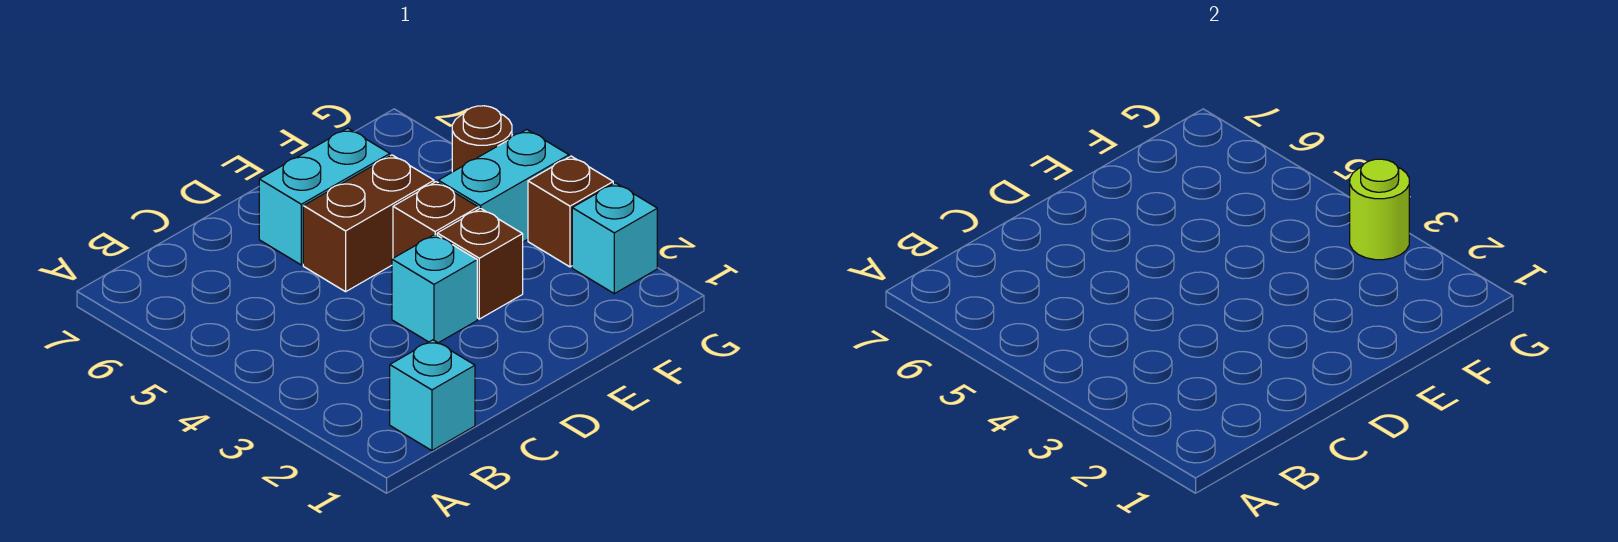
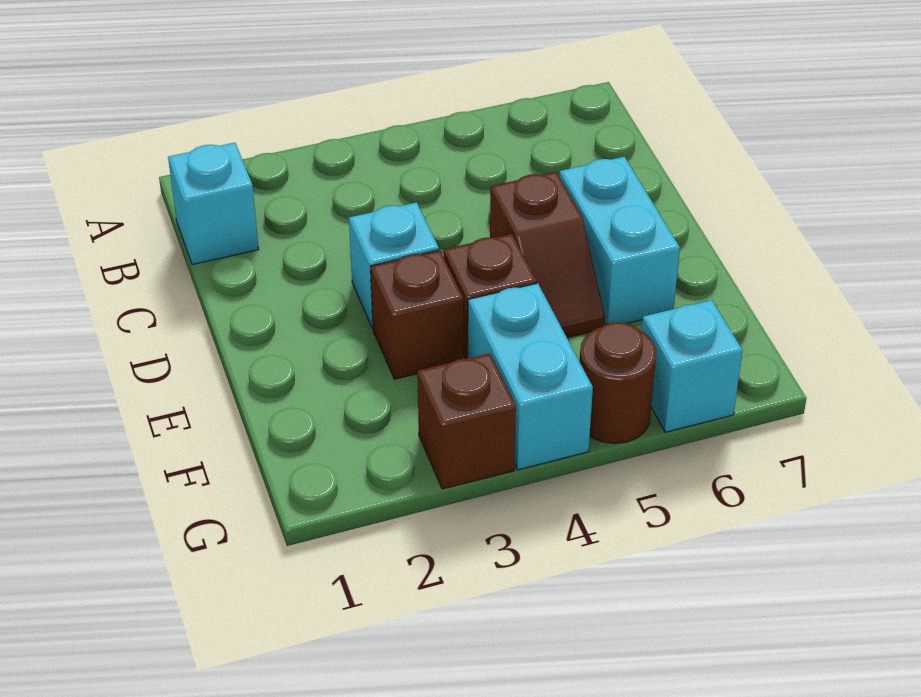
brown brick D5:E5 level 1 -> brown slope D5:E5 level 1 top D
cyan brick G2 level 1 -> cyan brick G6 level 1
lime round brick G3 level 2 -> none

